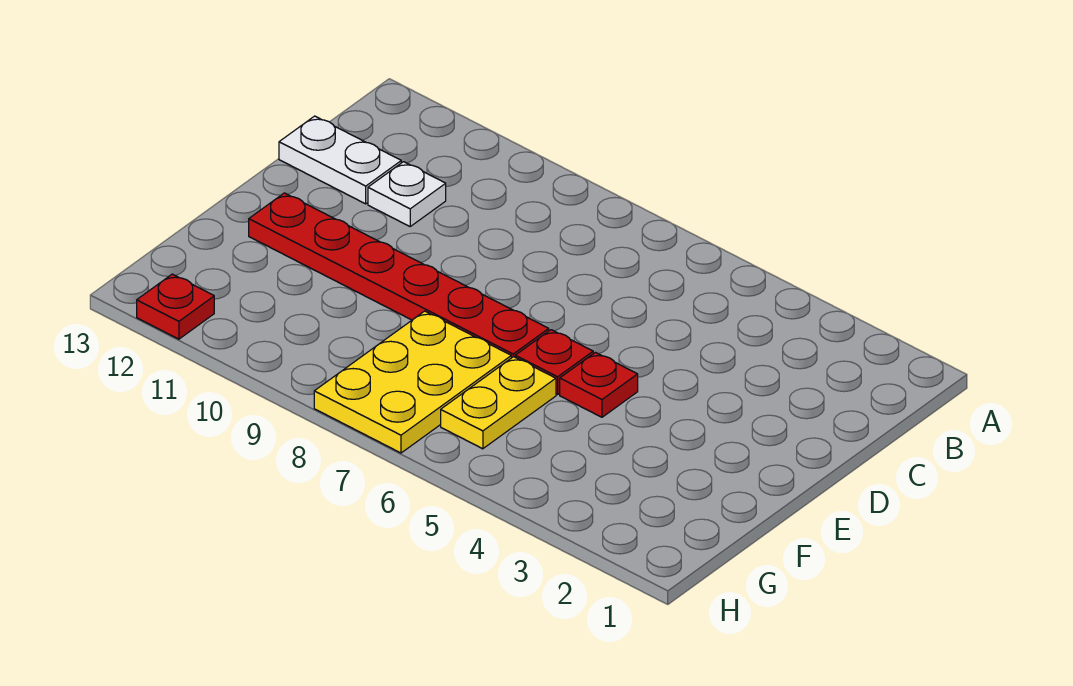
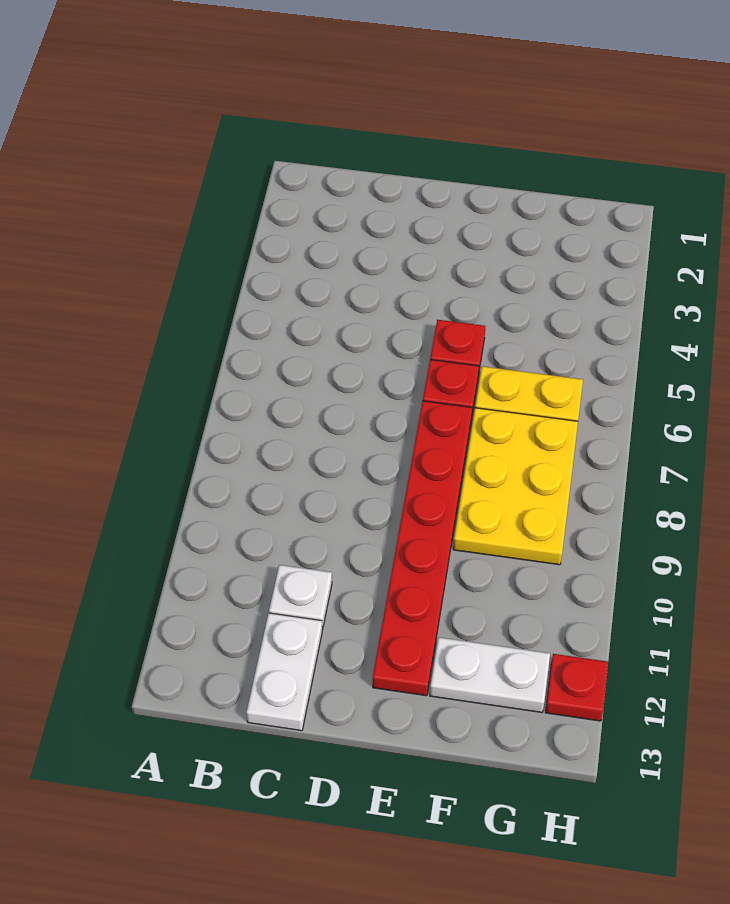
yellow plate F7:H8 level 1 -> yellow plate F7:G9 level 1
none -> white plate F12:G12 level 1

